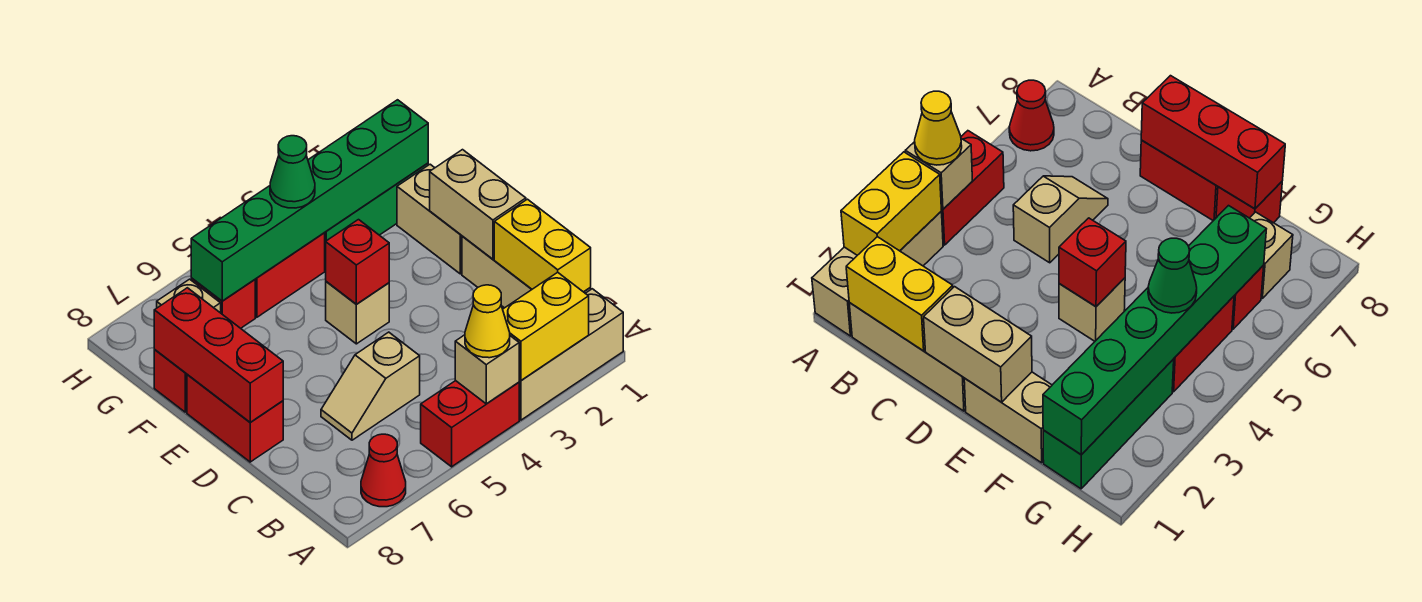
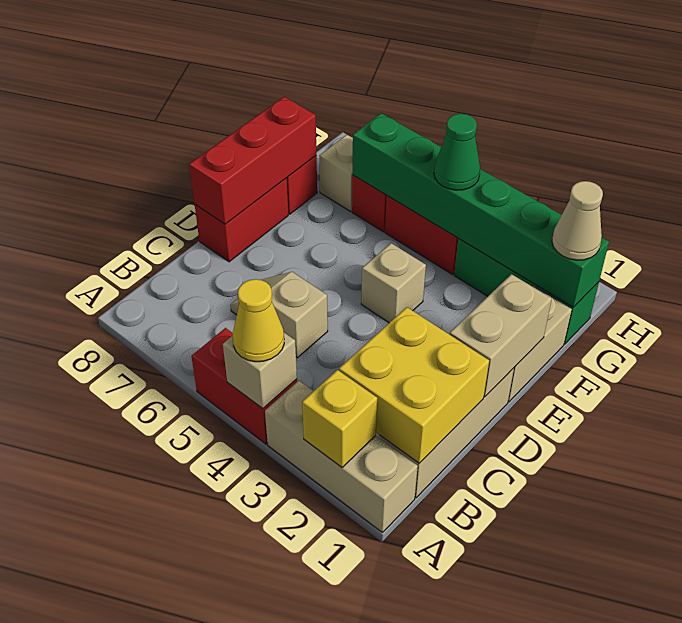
yellow brick A2:A3 level 2 -> yellow brick A2 level 2
red cone A7 level 1 -> none
yellow brick B1:C1 level 2 -> yellow brick B1:C2 level 2
red brick E4 level 2 -> none
none -> tan cone G1 level 3

